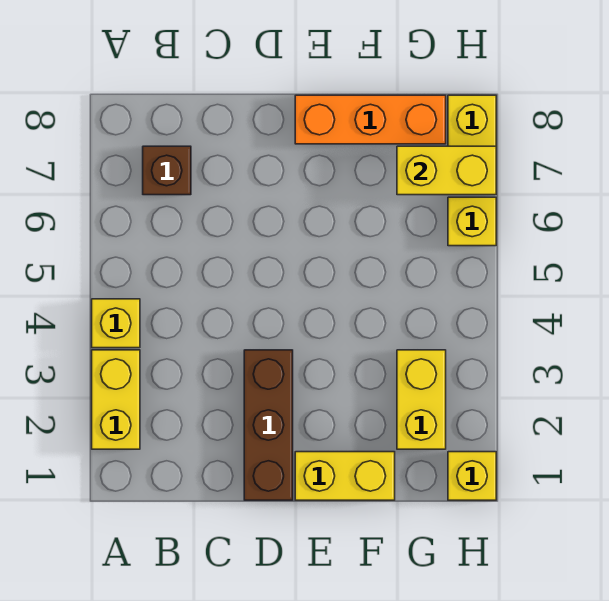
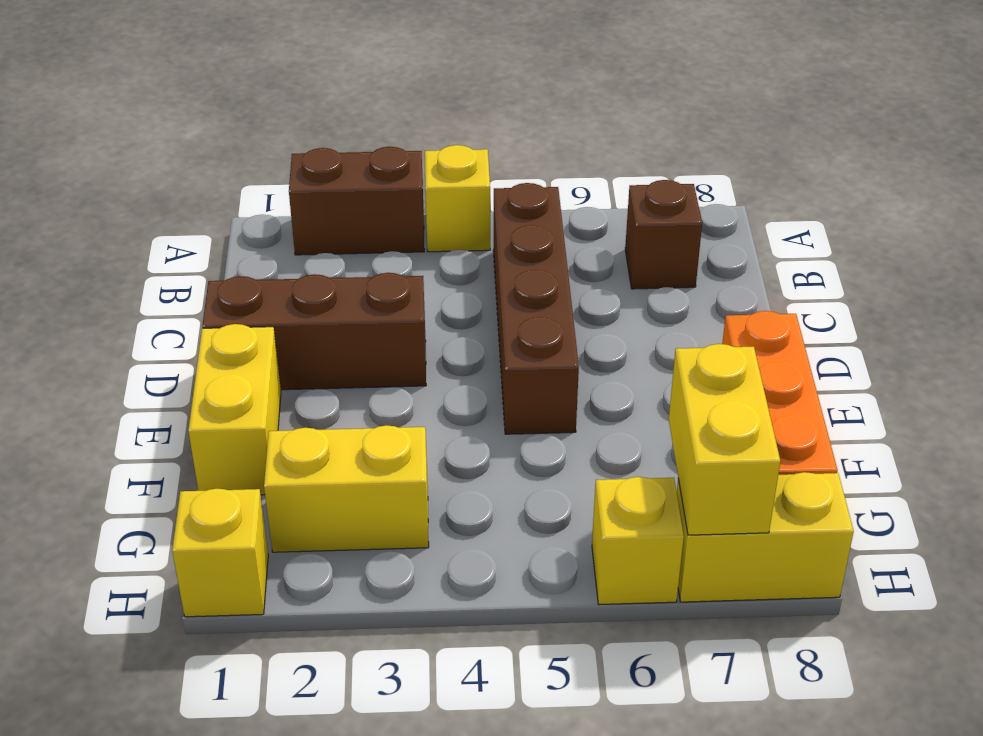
yellow brick A2:A3 level 1 -> brown brick A2:A3 level 1
none -> brown brick B5:E5 level 1

